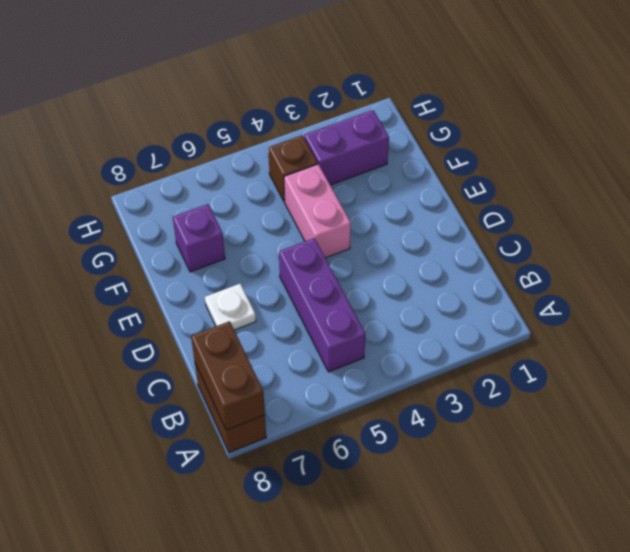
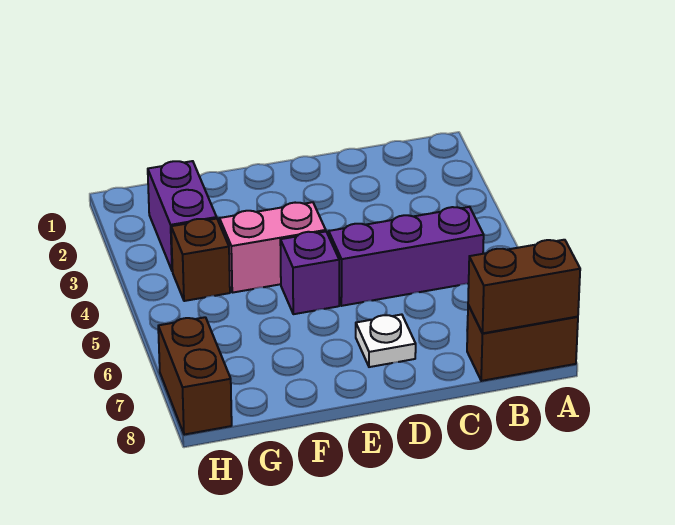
purple brick F7 level 1 -> purple brick E5 level 1
none -> brown brick H7:H8 level 1

